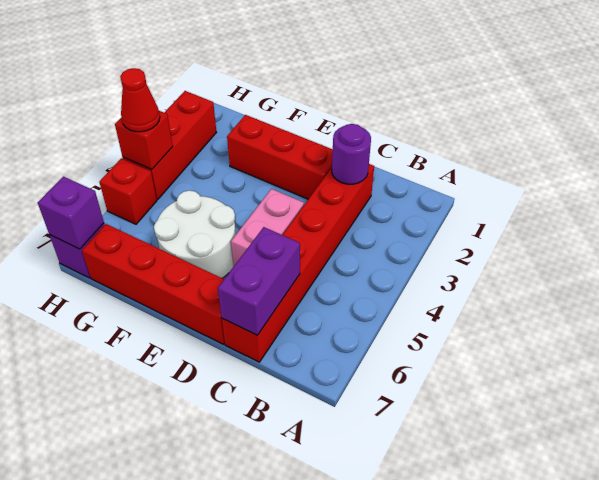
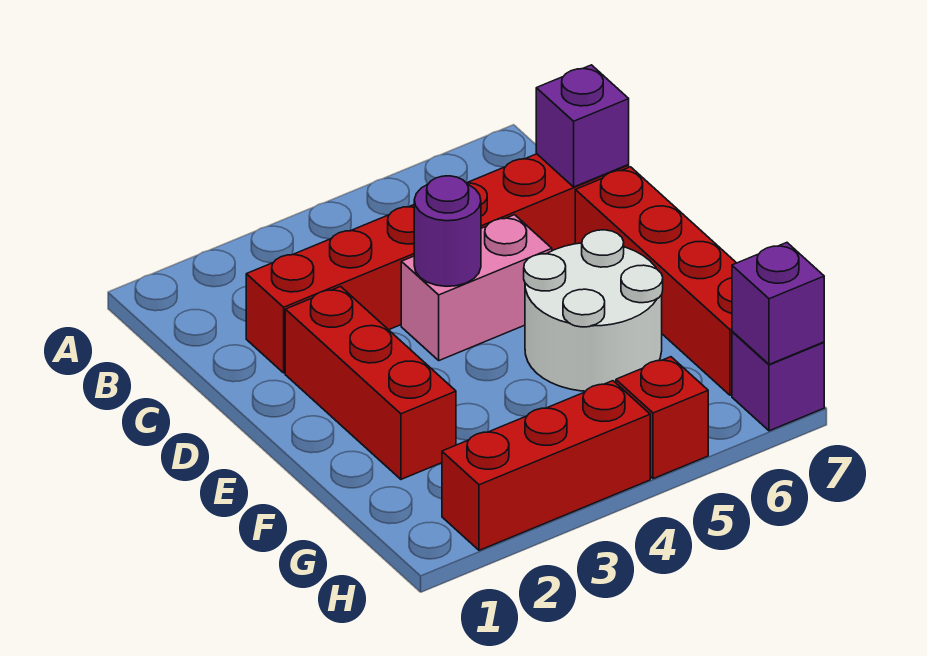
purple round brick C2 level 2 -> purple round brick D4 level 2
purple brick C6:C7 level 2 -> purple brick C7 level 2
red brick H4 level 2 -> none
red cone H4 level 3 -> none

